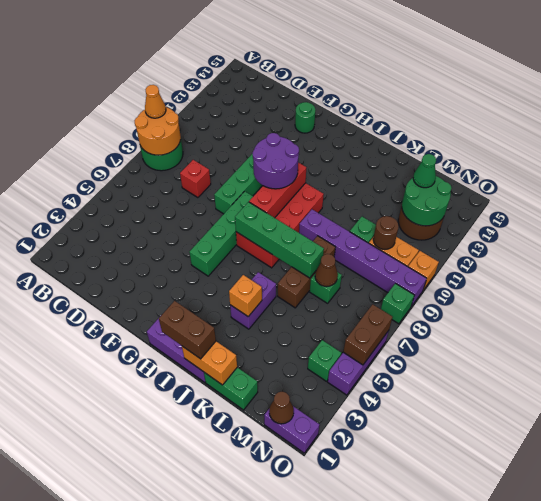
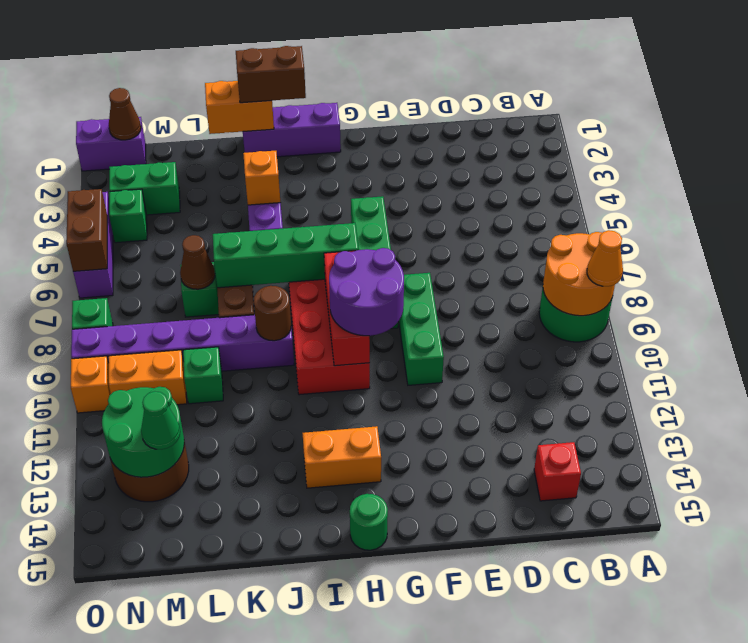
red brick D8 level 1 -> red brick C14 level 1
green round brick F14 level 1 -> green round brick H15 level 1
none -> orange brick H13:I13 level 1
green brick K1:L1 level 1 -> green brick M3:N3 level 1
brown round brick M10 level 2 -> brown round brick J9 level 2

